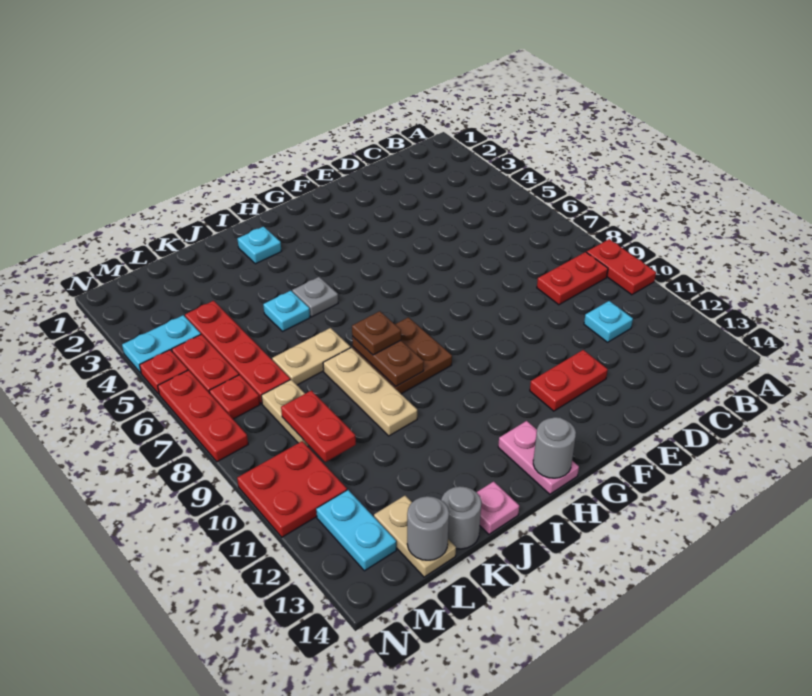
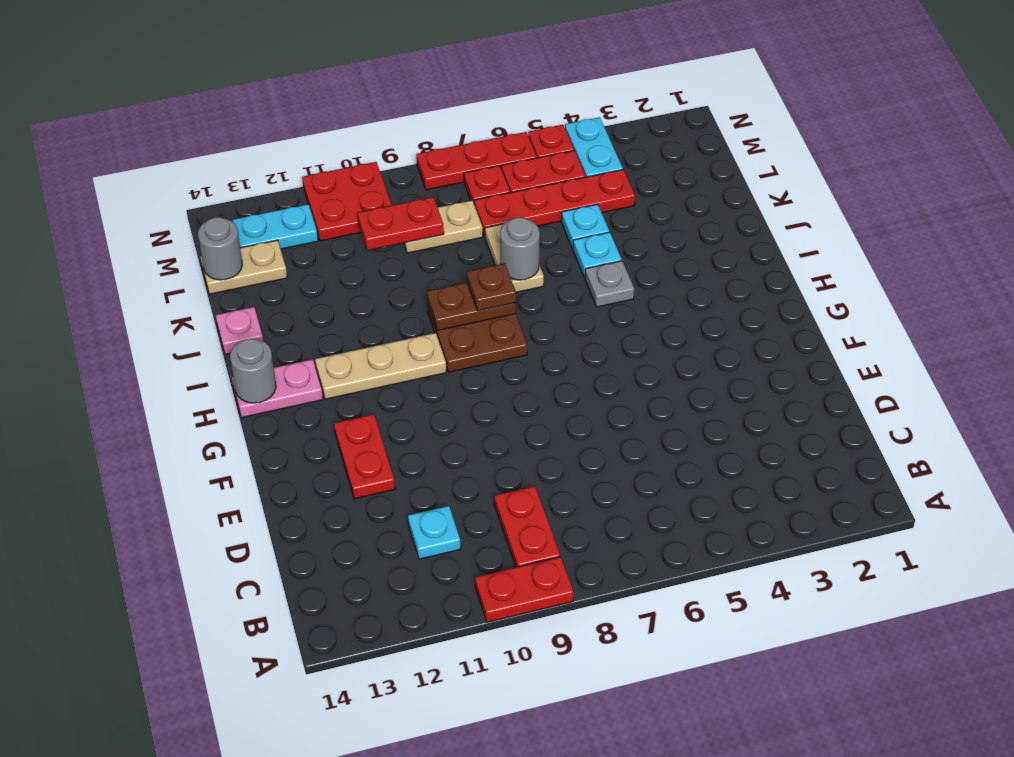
cyan plate I2 level 1 -> cyan plate K5 level 1
tan plate J8:J10 level 1 -> tan plate H10:H12 level 1
grey round brick K14 level 1 -> grey round brick J7 level 2

